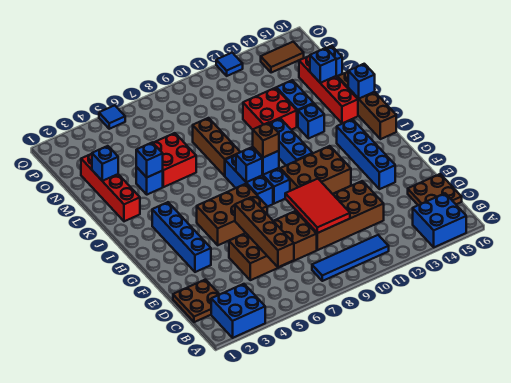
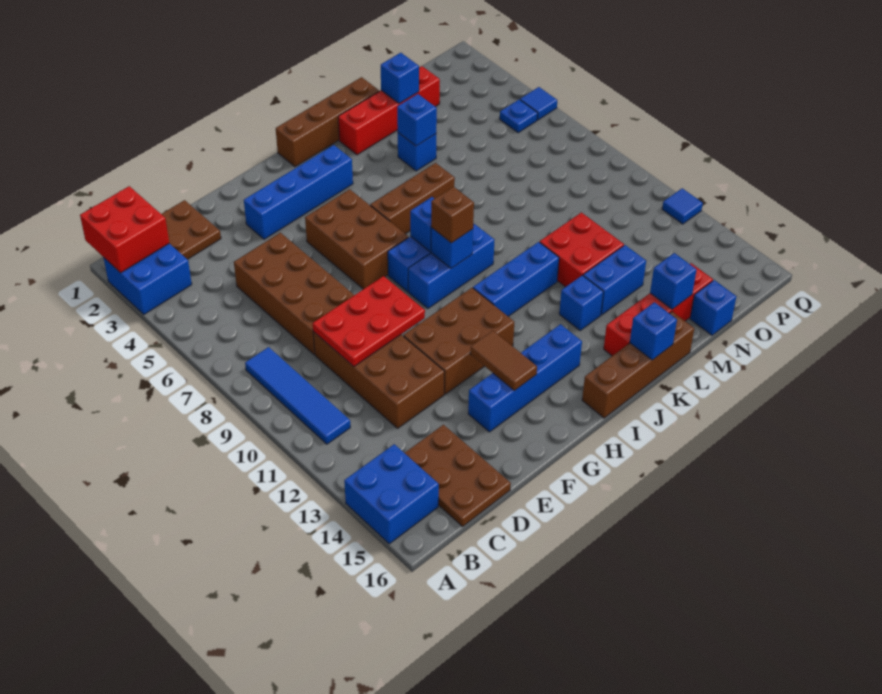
brown brick C6:F6 level 2 -> brown brick I1:L1 level 1
brown plate C15:D16 level 1 -> brown plate C14:D16 level 1
red tile D9:F10 level 2 -> red plate D9:F10 level 2
brown brick G10:H12 level 1 -> brown brick F11:H12 level 1
brown brick K8:M8 level 1 -> brown brick I6:K6 level 1
red brick L5:M6 level 1 -> red brick A1:B2 level 2
none -> blue plate P5 level 1
brown tile P14:P15 level 1 -> brown tile G13:G14 level 2

